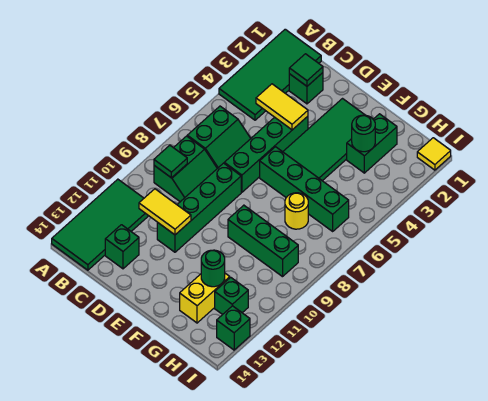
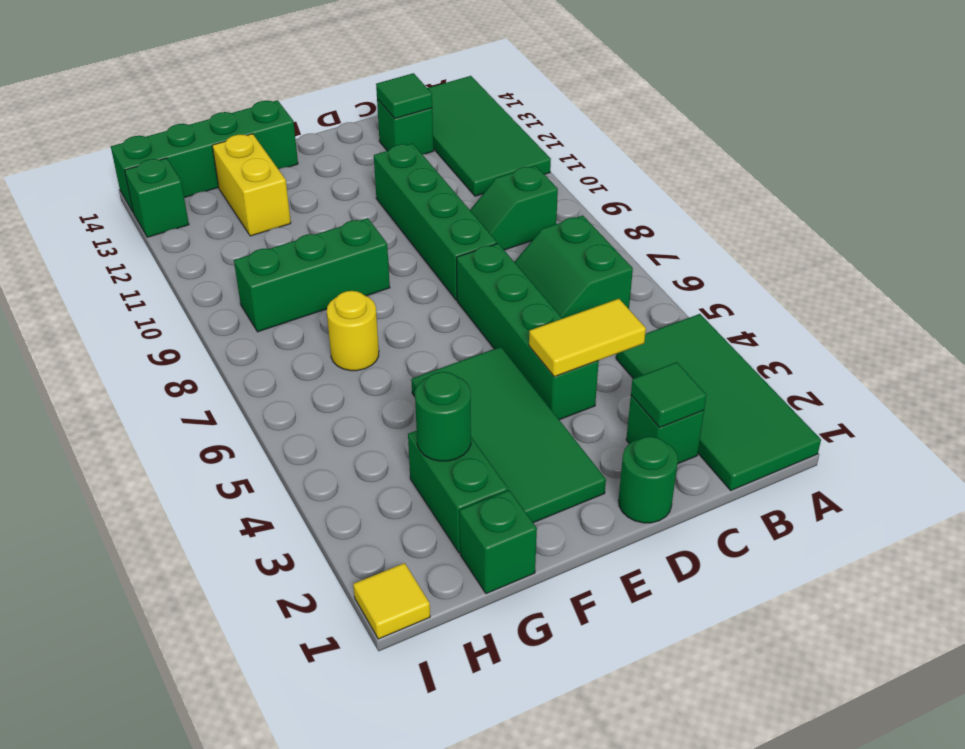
green slope B8:C9 level 1 top B -> green slope B9:C9 level 1 top B
green tile B9 level 2 -> green tile C13 level 2
yellow tile C11:D11 level 2 -> none
green brick E6:H6 level 1 -> green brick F14:I14 level 1
green round brick G12 level 2 -> green round brick D1 level 1
green brick H12 level 1 -> green brick G1 level 1

